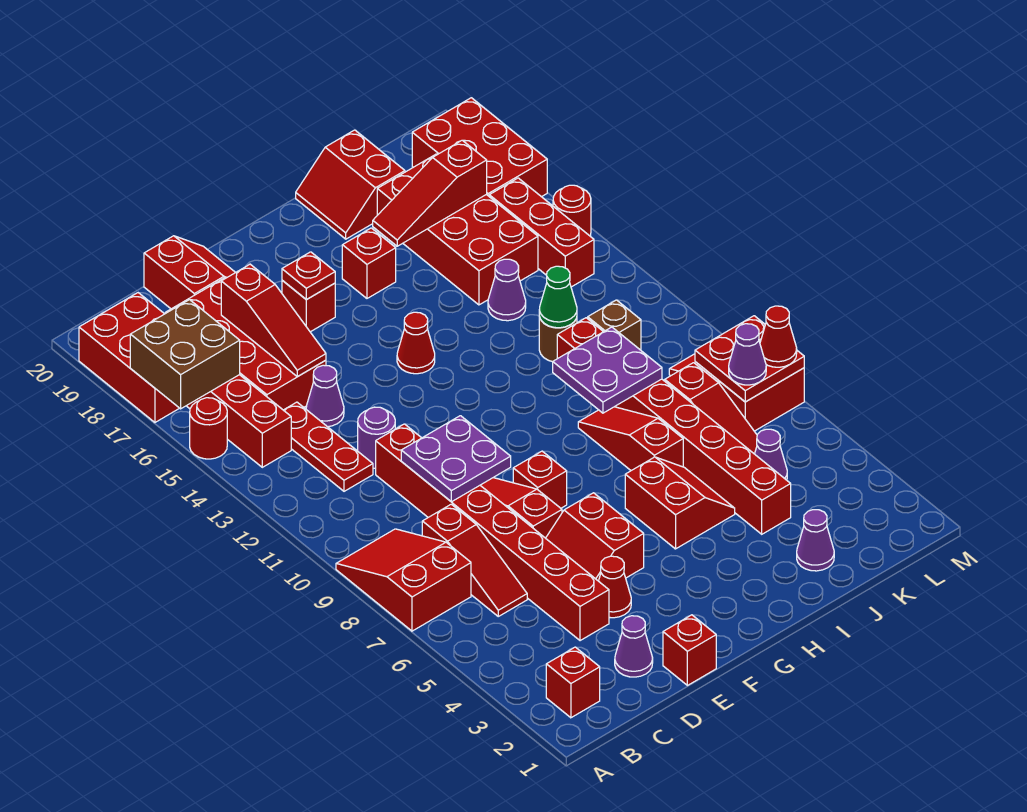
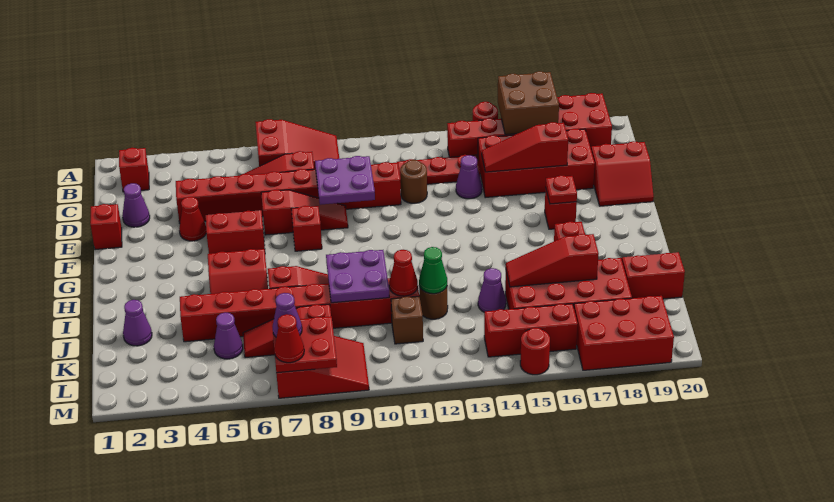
purple round brick D12 level 1 -> brown round brick D12 level 1
red cone G14 level 1 -> red cone J11 level 2
red slope I17:K17 level 2 top K -> red slope J15:J17 level 2 top 17

